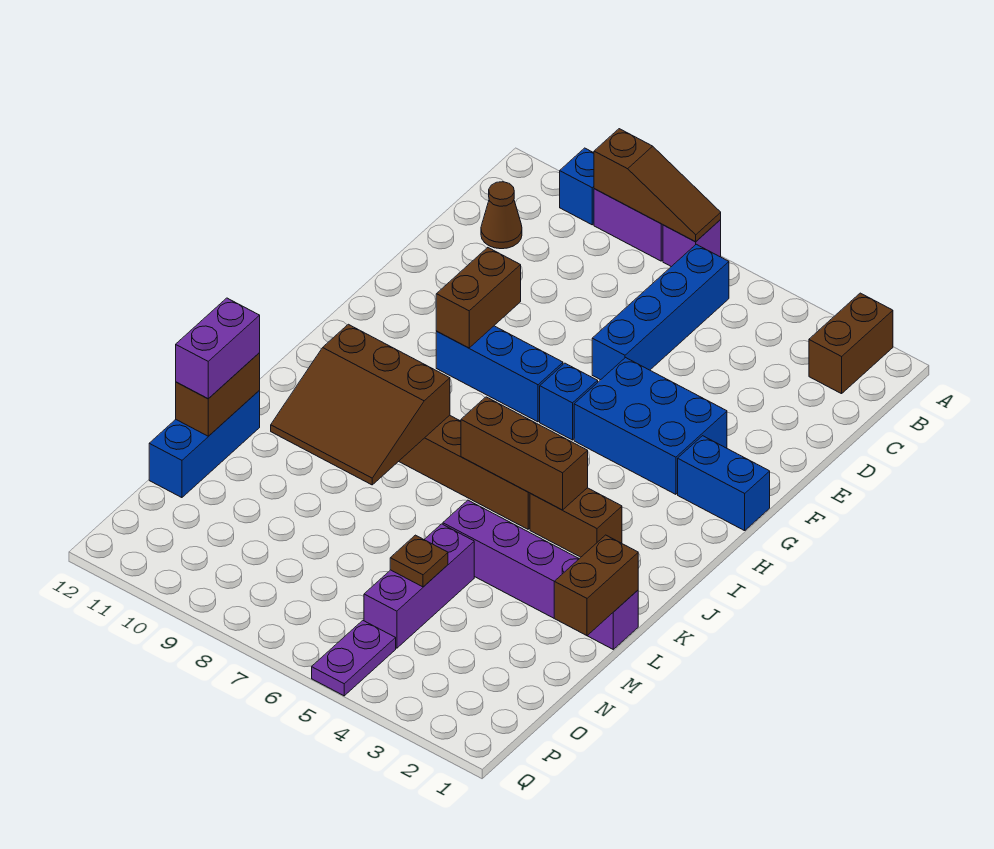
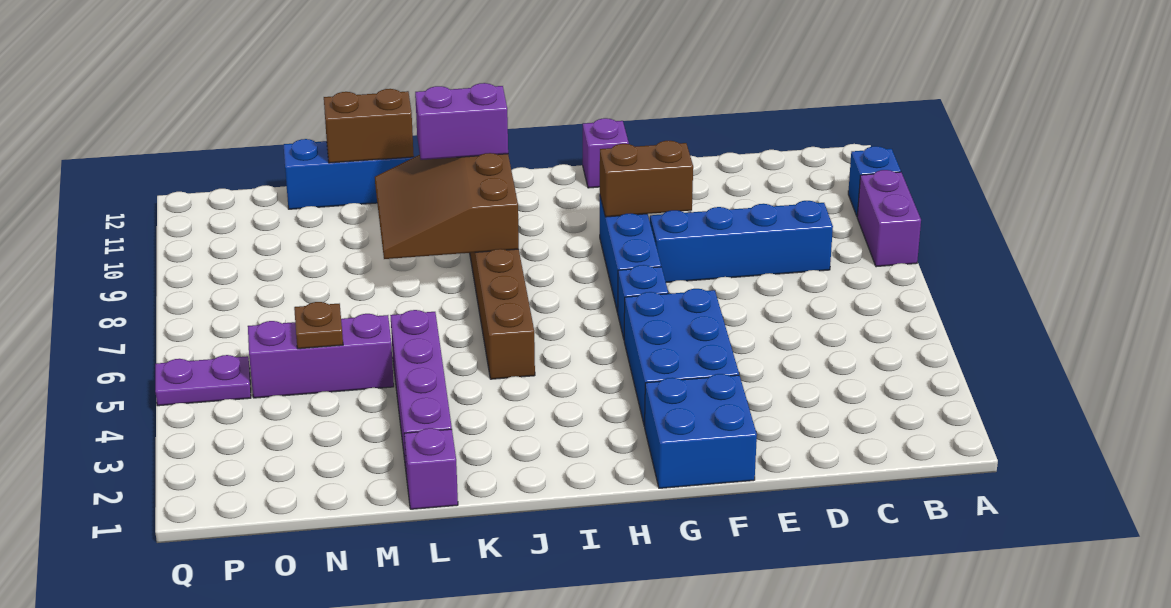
brown brick A2:B2 level 1 -> none
purple brick A7 level 1 -> purple brick G12 level 1
brown slope A7:A9 level 2 top 9 -> none
blue brick B6:E6 level 1 -> blue brick C8:F8 level 1
brown cone C11 level 1 -> none
blue brick G1:G2 level 1 -> blue brick F1:G2 level 1
brown brick J3:J4 level 1 -> none
brown brick J4:J6 level 2 -> none
brown brick L1:M1 level 2 -> none
purple brick L12:M12 level 3 -> purple brick J10:K10 level 3

